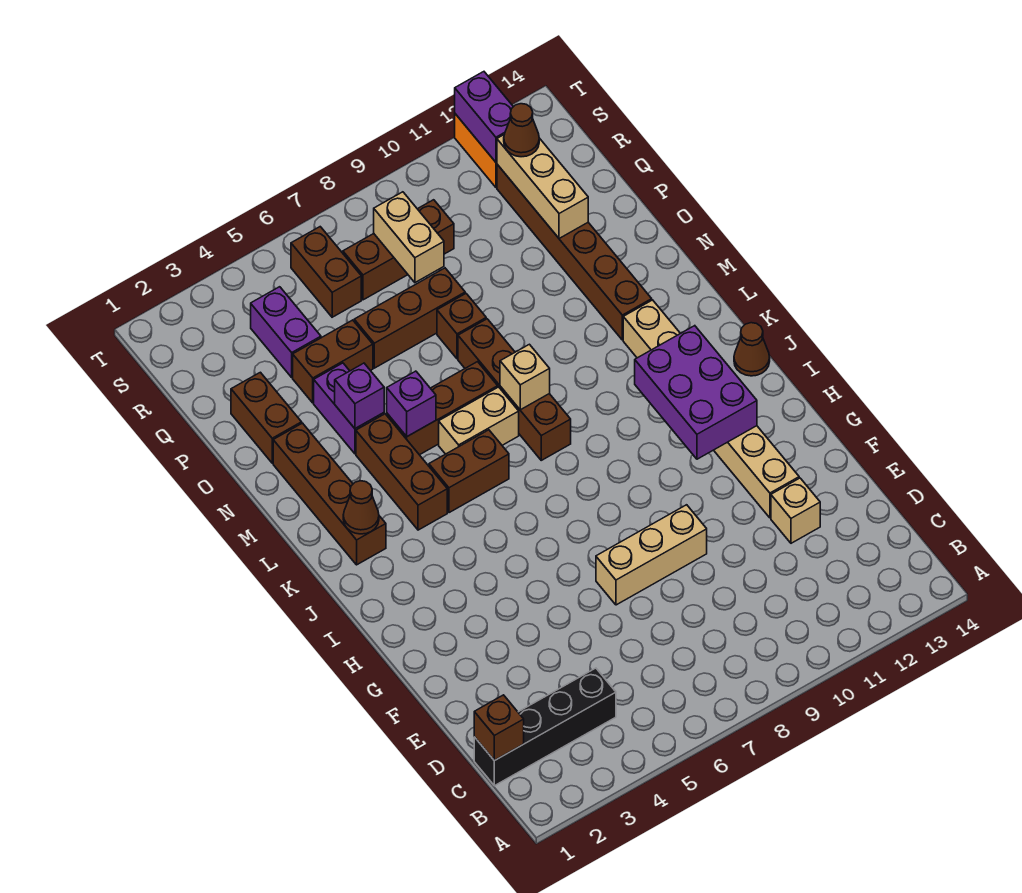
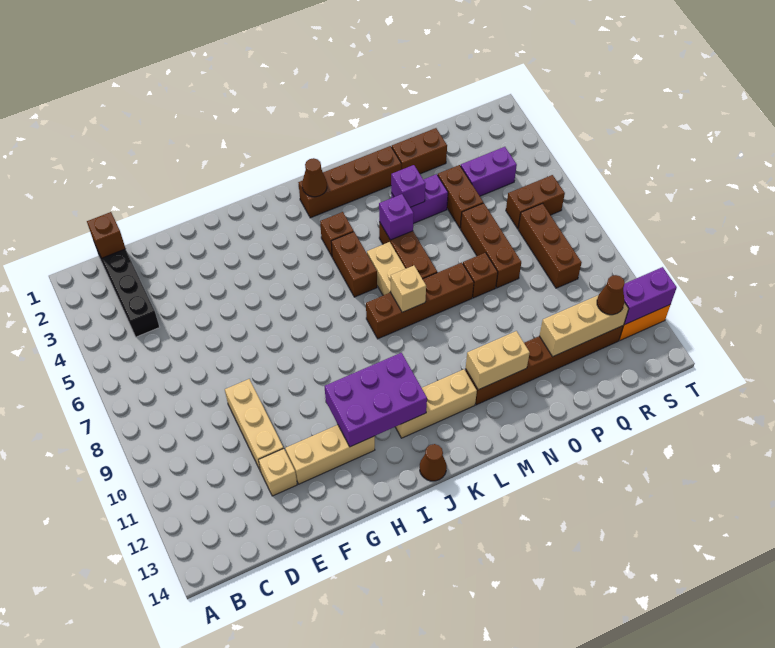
tan brick F7:F9 level 1 -> tan brick E9:E11 level 1
brown brick K4:M4 level 1 -> brown brick K4 level 1
tan brick Q8:R8 level 2 -> tan brick M12:N12 level 2

